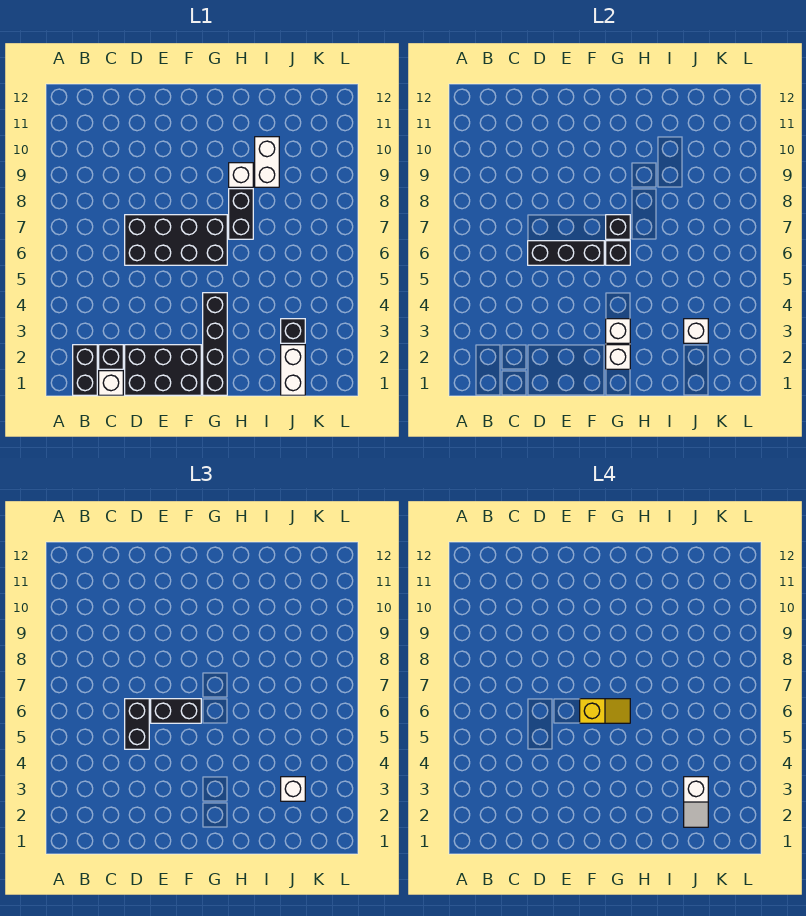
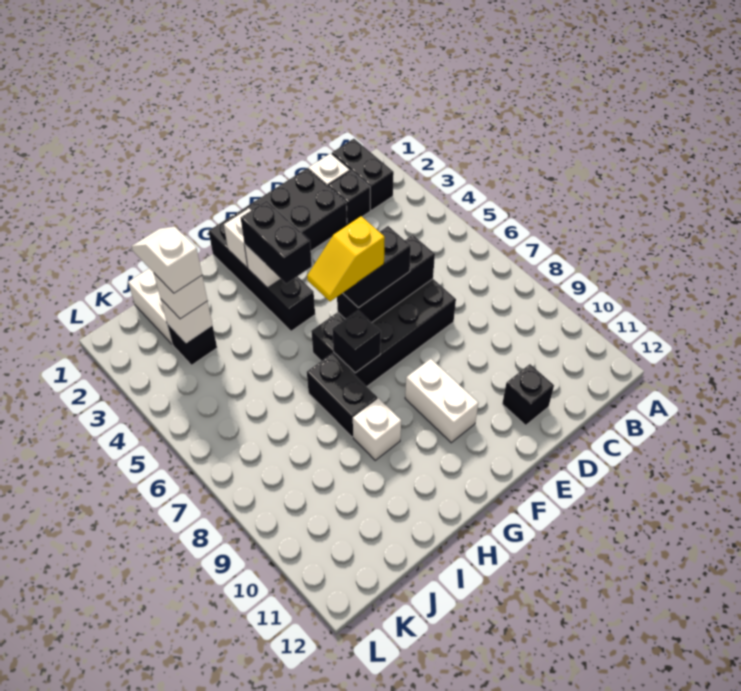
black brick D5:D6 level 3 -> black brick G3:G4 level 3
black brick G6 level 2 -> black brick D11 level 1
white brick I9:I10 level 1 -> white brick F9:F10 level 1

